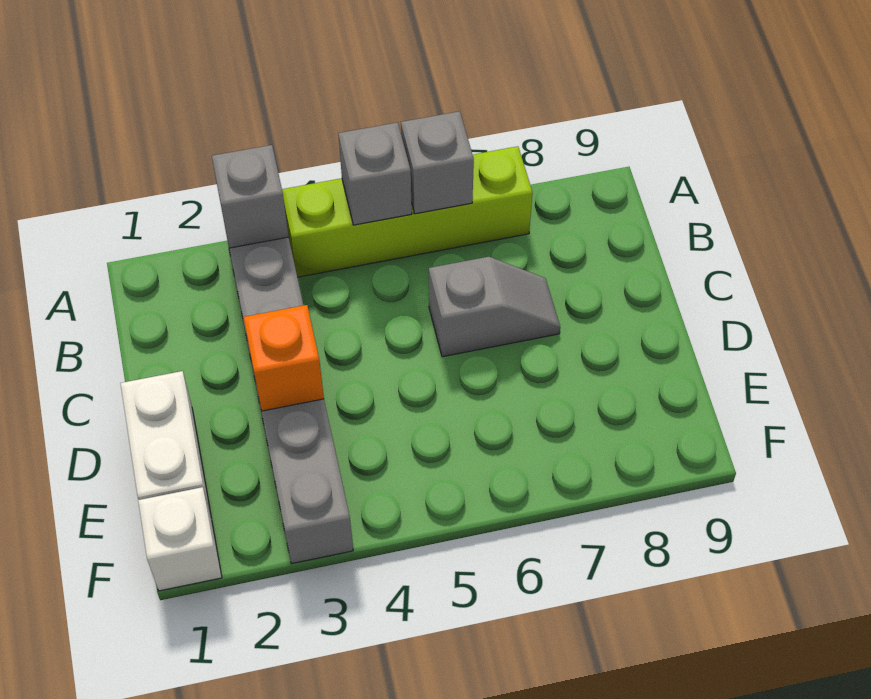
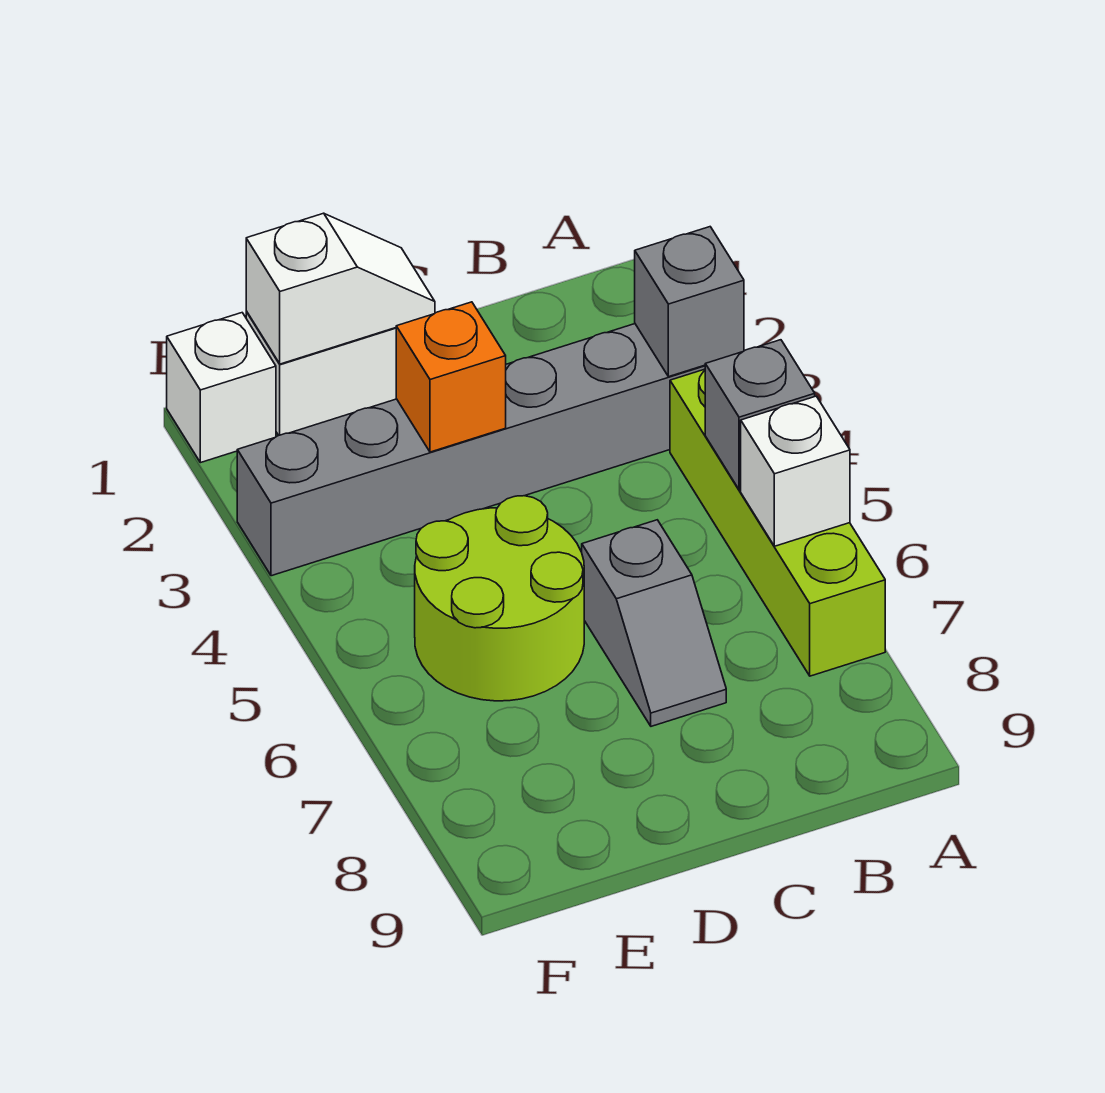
grey brick A6 level 2 -> white brick A6 level 2
none -> white slope D1:E1 level 2 top E
none -> lime round brick D5:E6 level 1

